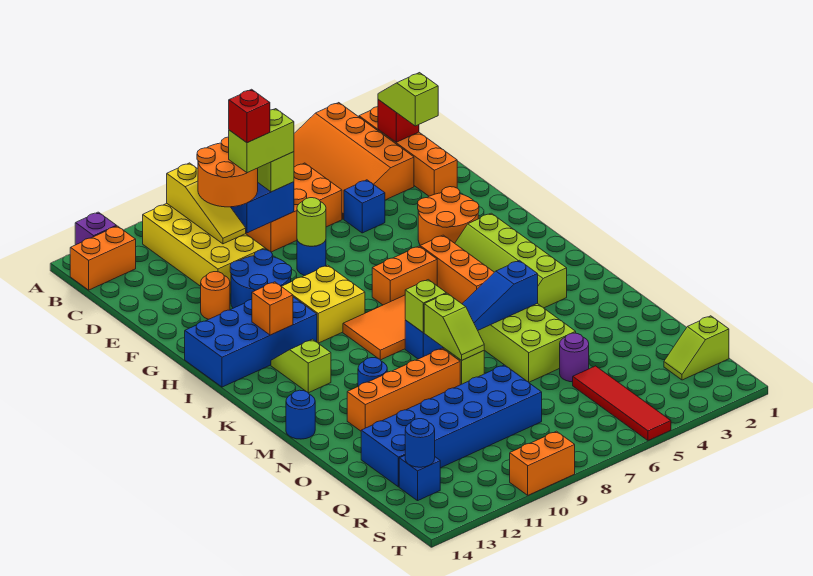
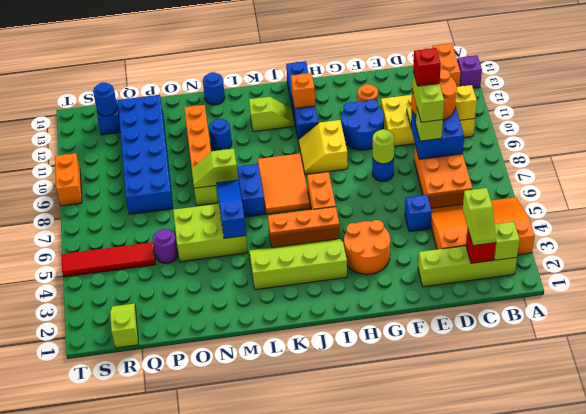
orange brick B2:E2 level 1 -> lime brick B2:E2 level 1
lime slope C2:D2 level 3 top D -> lime slope C2:C3 level 3 top 3
yellow brick H9:I10 level 1 -> yellow slope H9:I10 level 1 top H
blue brick H11:I14 level 1 -> blue brick I11:I14 level 1
lime brick L8 level 2 -> lime brick B2 level 2

